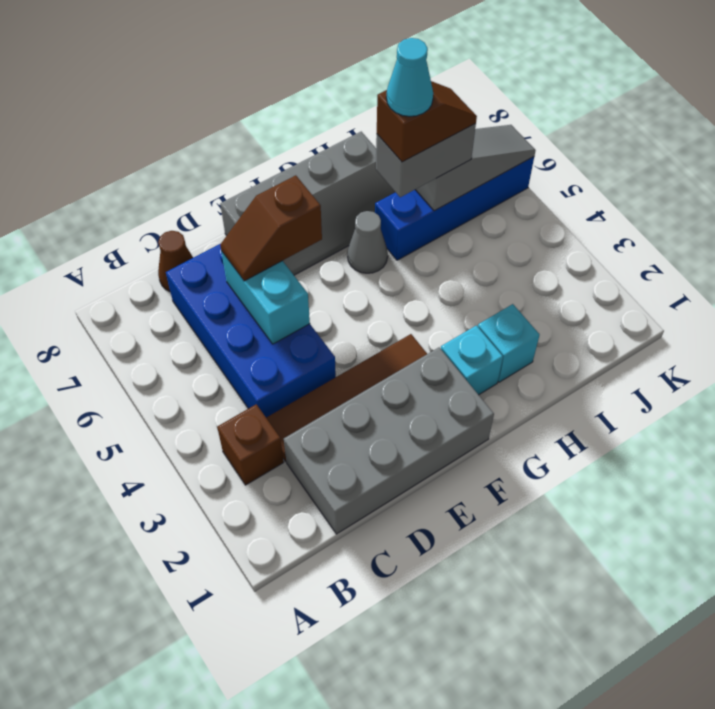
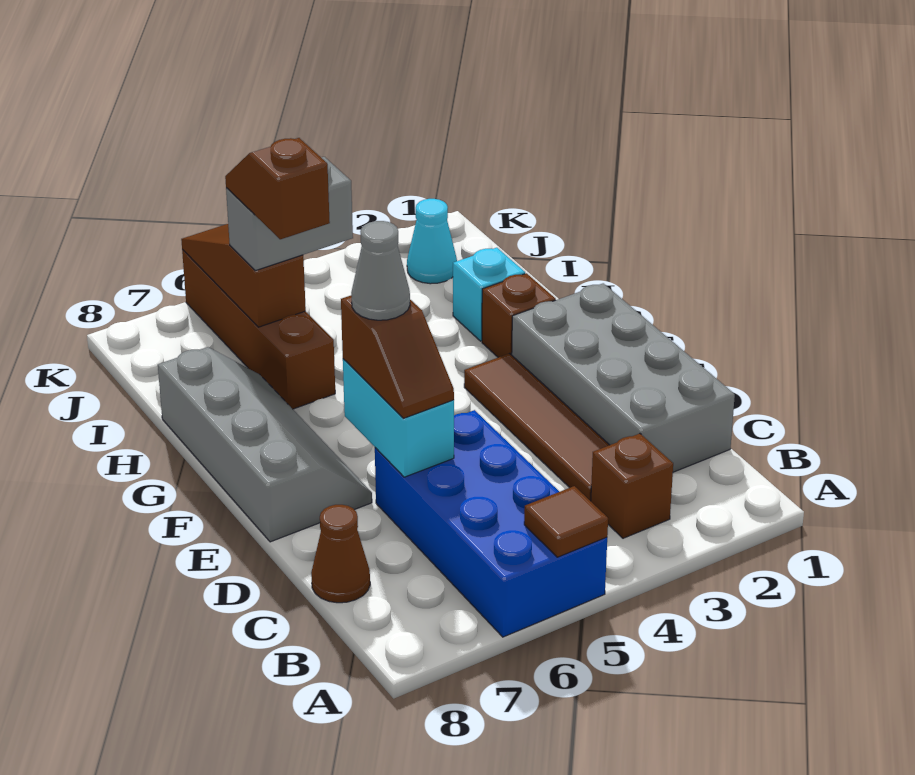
none -> brown tile A5 level 2
blue brick C4:D7 level 1 -> blue brick A5:D6 level 1
cyan brick D5:D6 level 2 -> cyan brick D6:E6 level 2
cyan brick G2 level 1 -> brown brick G2 level 1
grey cone G6 level 1 -> grey cone E6 level 4
blue brick H6:K6 level 1 -> brown brick H6:K6 level 1
grey brick H6:I6 level 3 -> grey brick I5:I6 level 3
cyan cone H6 level 5 -> cyan cone J2 level 1
grey slope I6:K6 level 2 top I -> brown slope I6:K6 level 2 top I

